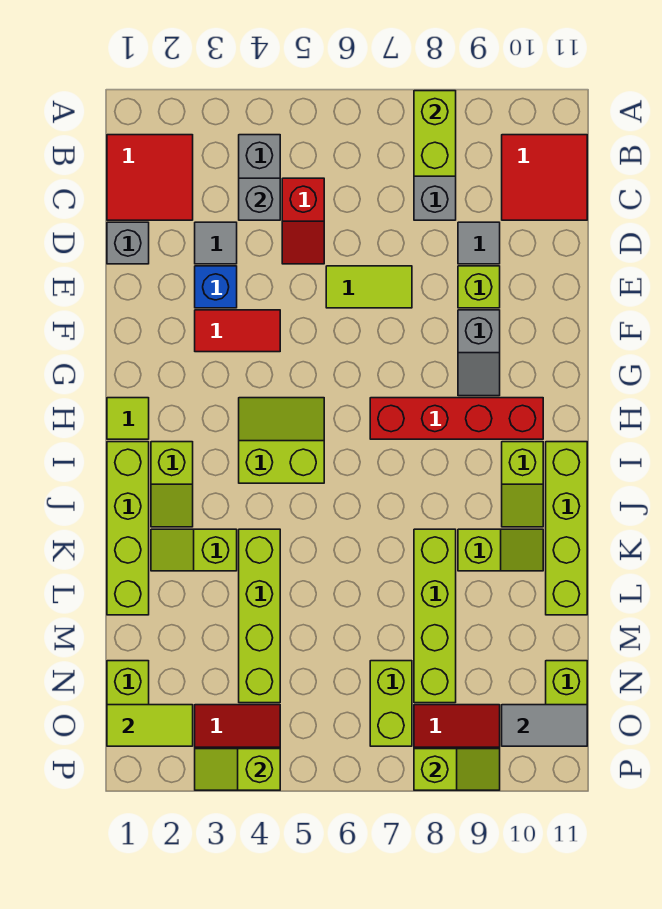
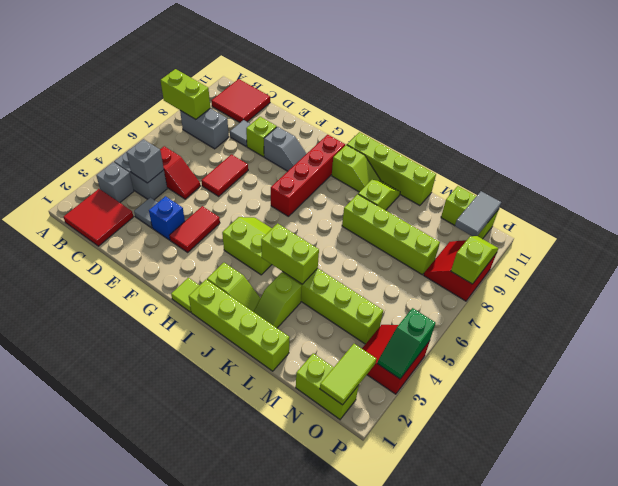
grey brick D1 level 1 -> grey brick B3 level 1
lime tile E6:E7 level 1 -> red tile E6:E7 level 1
lime slope H4:I5 level 1 top I -> lime slope H4:I5 level 1 top 4
lime brick N7:O7 level 1 -> lime brick J4:K4 level 2
lime slope P3:P4 level 2 top 4 -> green slope P3:P4 level 2 top 4

